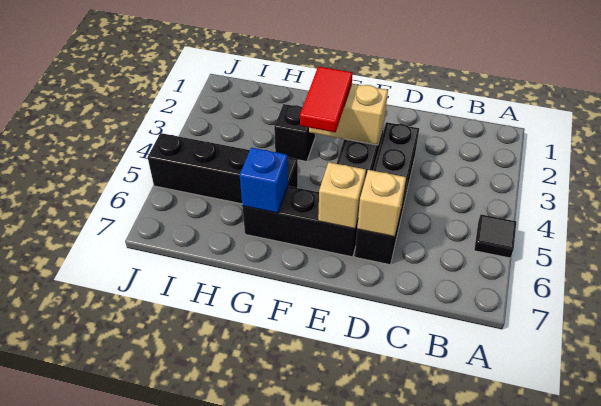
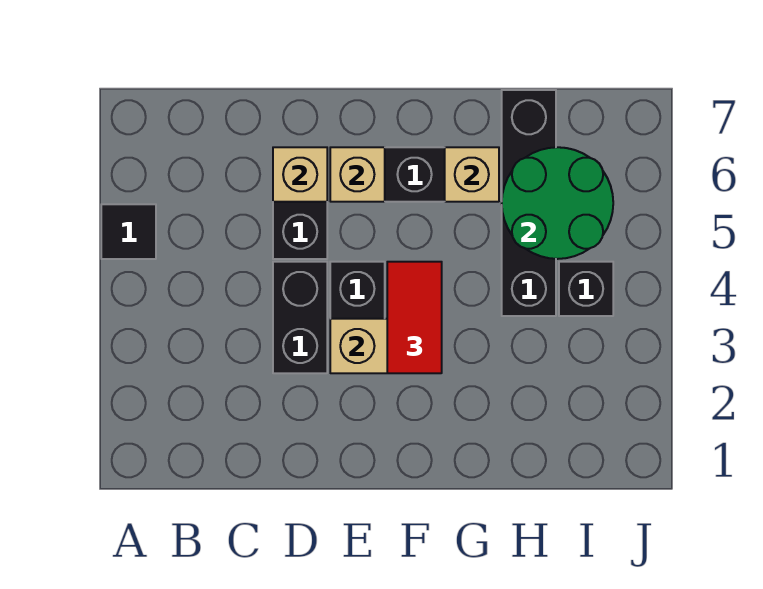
black brick G3 level 1 -> black brick I4 level 1
black brick G5:J5 level 1 -> black brick H4:H7 level 1
blue brick G6 level 2 -> tan brick G6 level 2
none -> green round brick H5:I6 level 2

